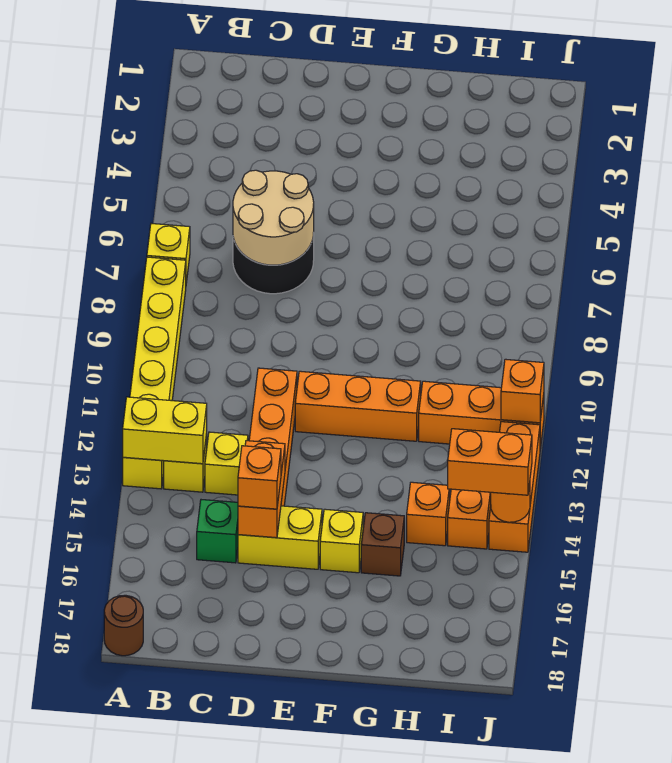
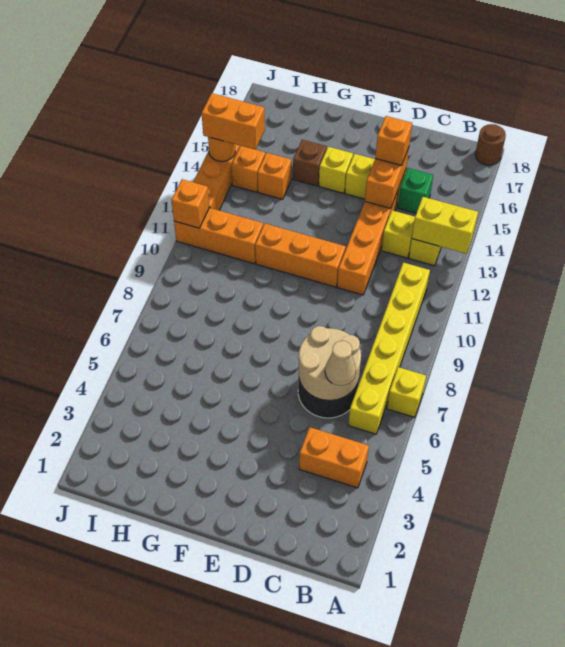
yellow brick A8:A13 level 1 -> yellow brick B6:B11 level 1
none -> orange brick B4:C4 level 1
none -> tan cone C6 level 3

